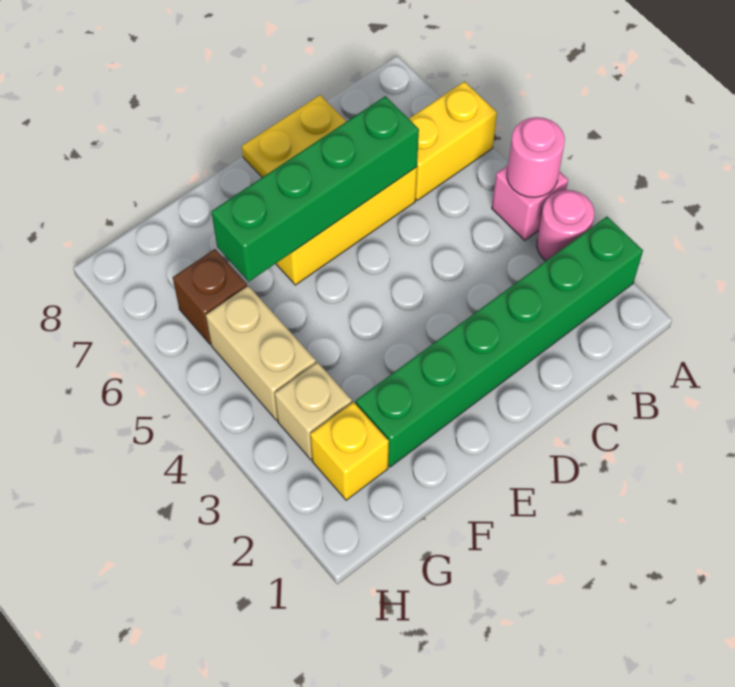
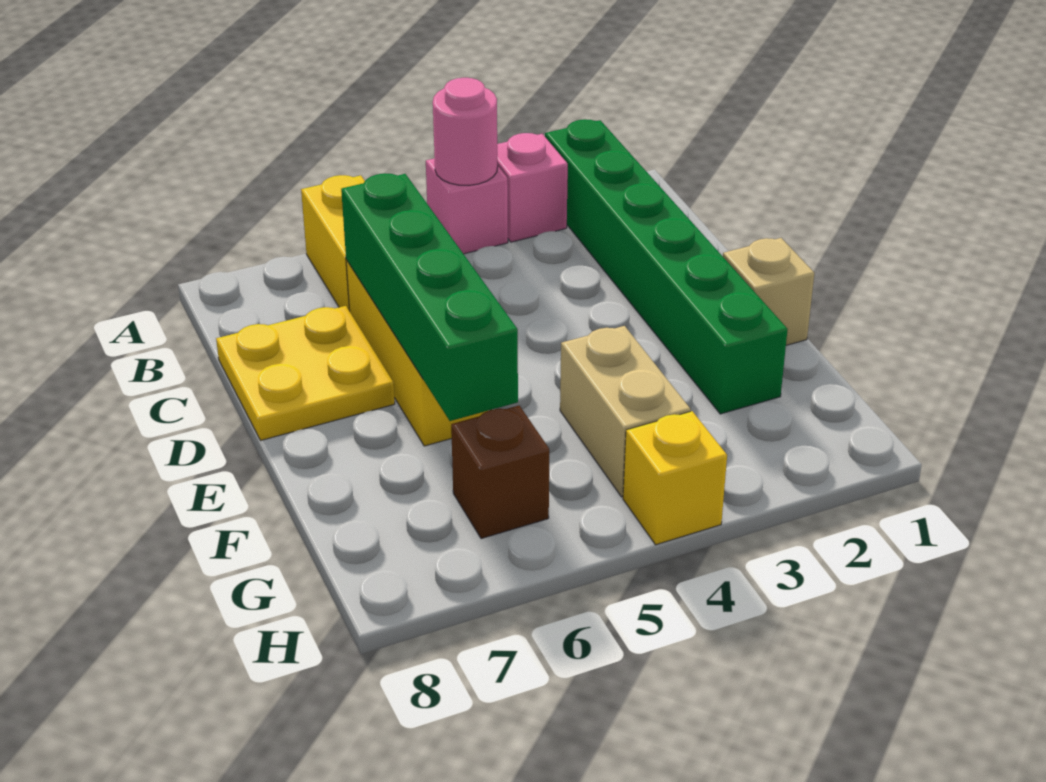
pink round brick A3 level 1 -> pink brick A3 level 1
yellow brick G2 level 1 -> yellow brick H4 level 1
tan brick G3 level 1 -> tan brick E1 level 1
tan brick G4:G5 level 1 -> tan brick F4:G4 level 1

